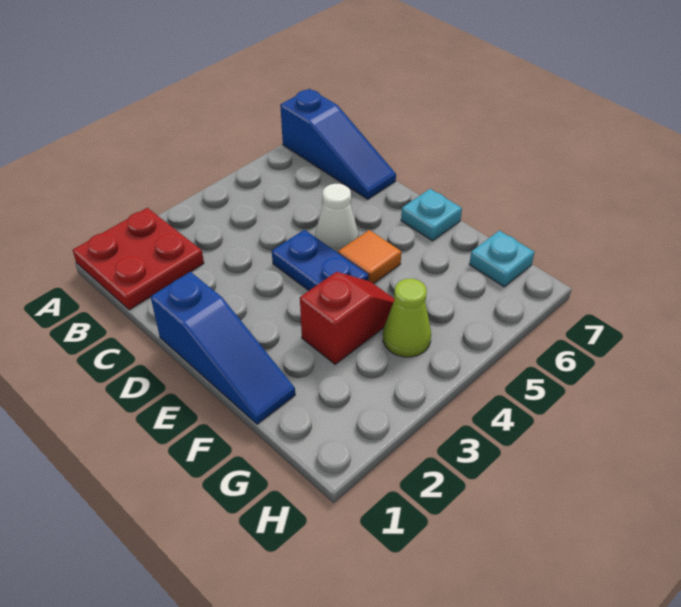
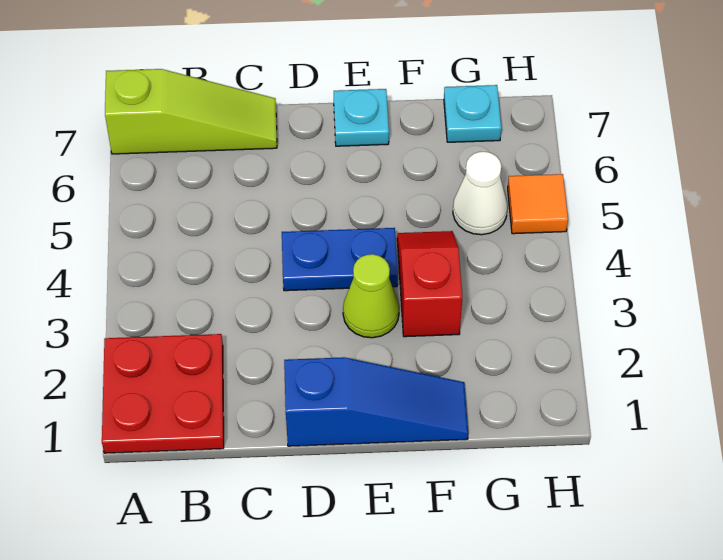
blue slope A7:C7 level 1 top A -> lime slope A7:C7 level 1 top A
white cone D5 level 1 -> white cone G5 level 1
orange tile E5 level 1 -> orange tile H5 level 1
lime cone G4 level 1 -> lime cone E3 level 1

